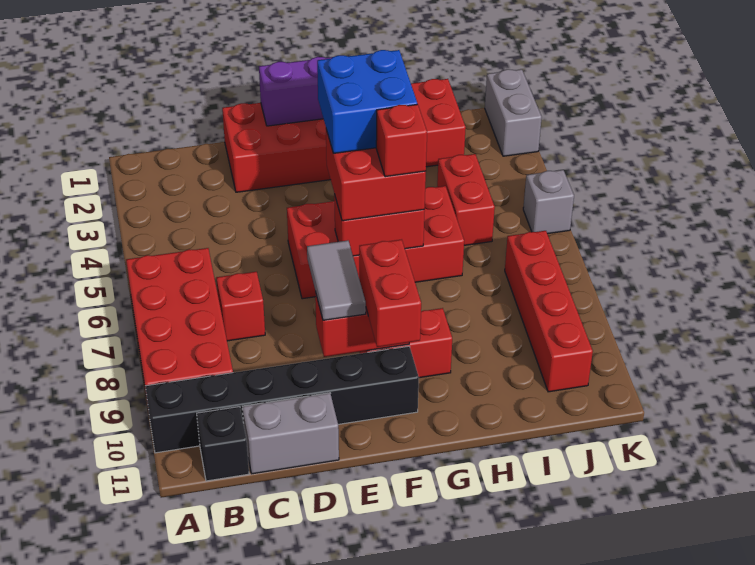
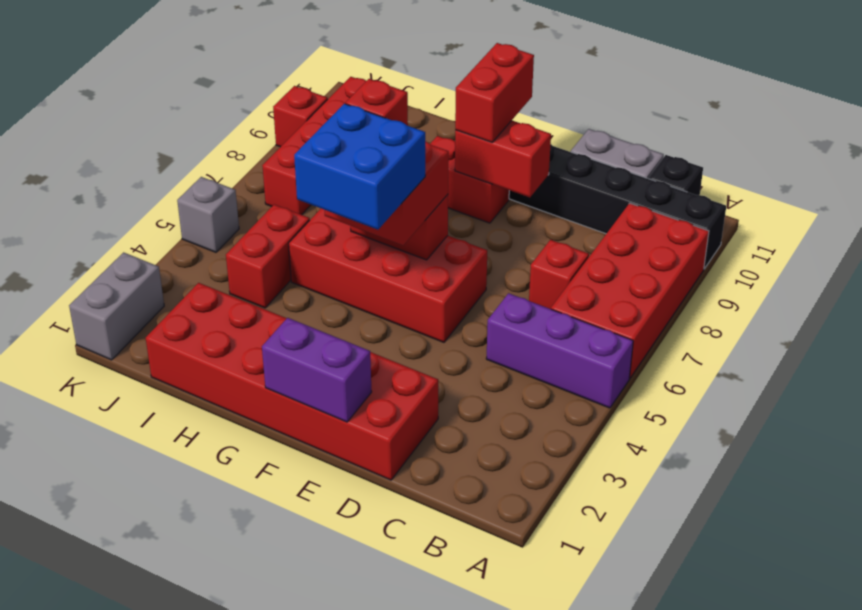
none -> purple brick A5:C5 level 1
grey tile E8:E9 level 3 -> none
none -> red brick K9 level 1

